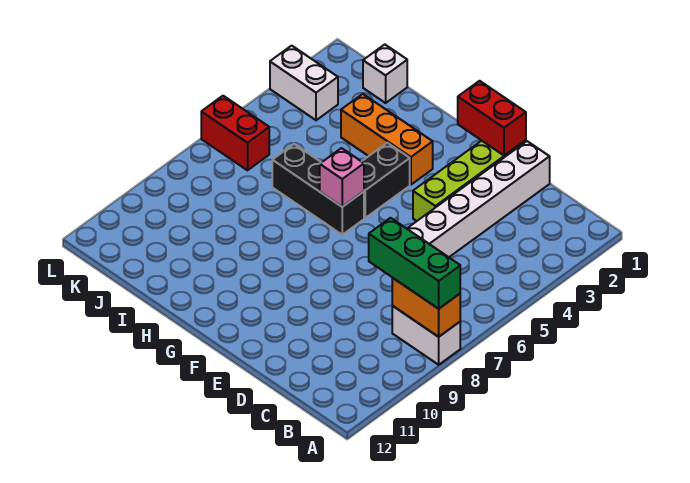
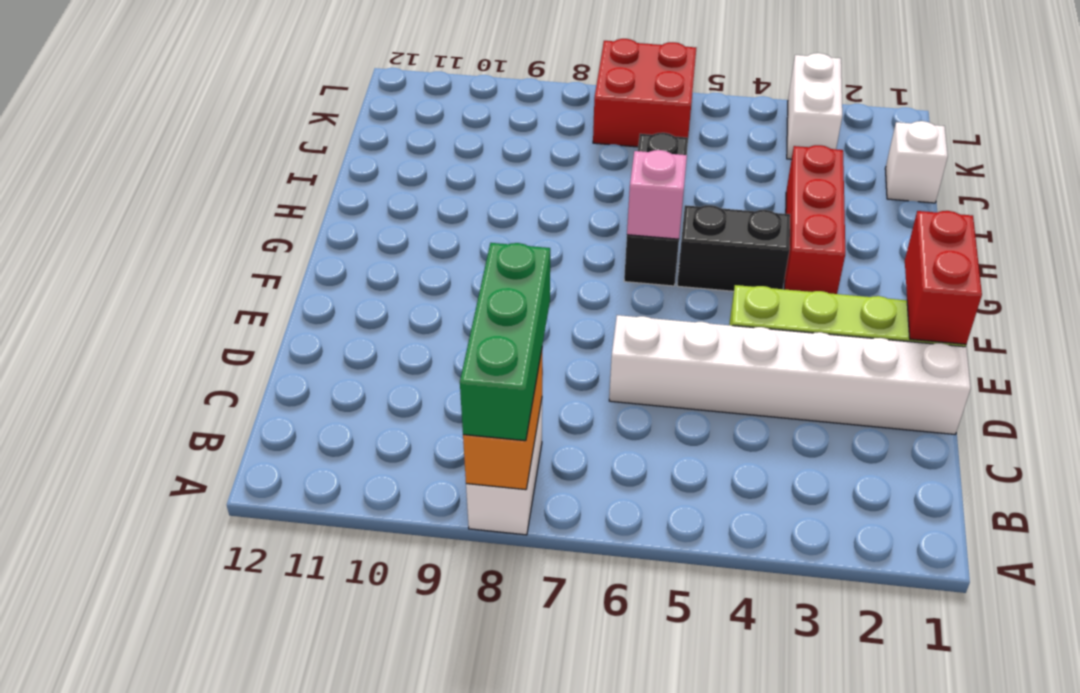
orange brick G3:I3 level 1 -> red brick G3:I3 level 1
red brick K6:L6 level 1 -> red brick K6:L7 level 1

